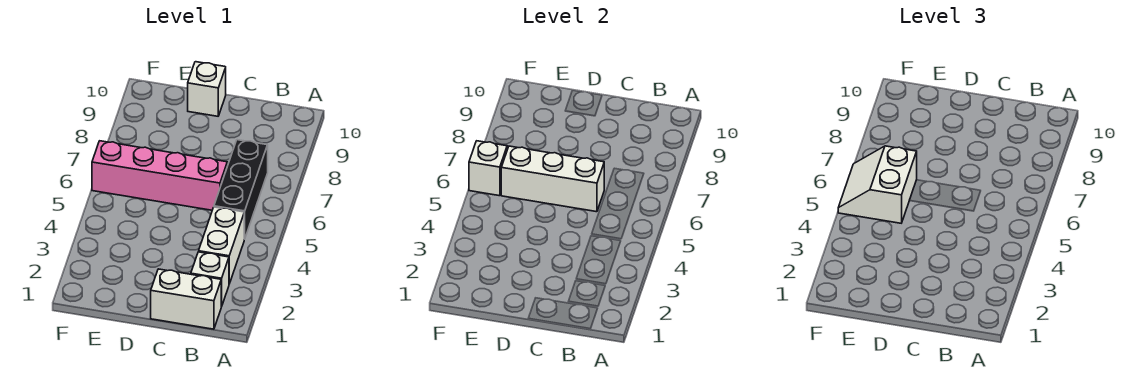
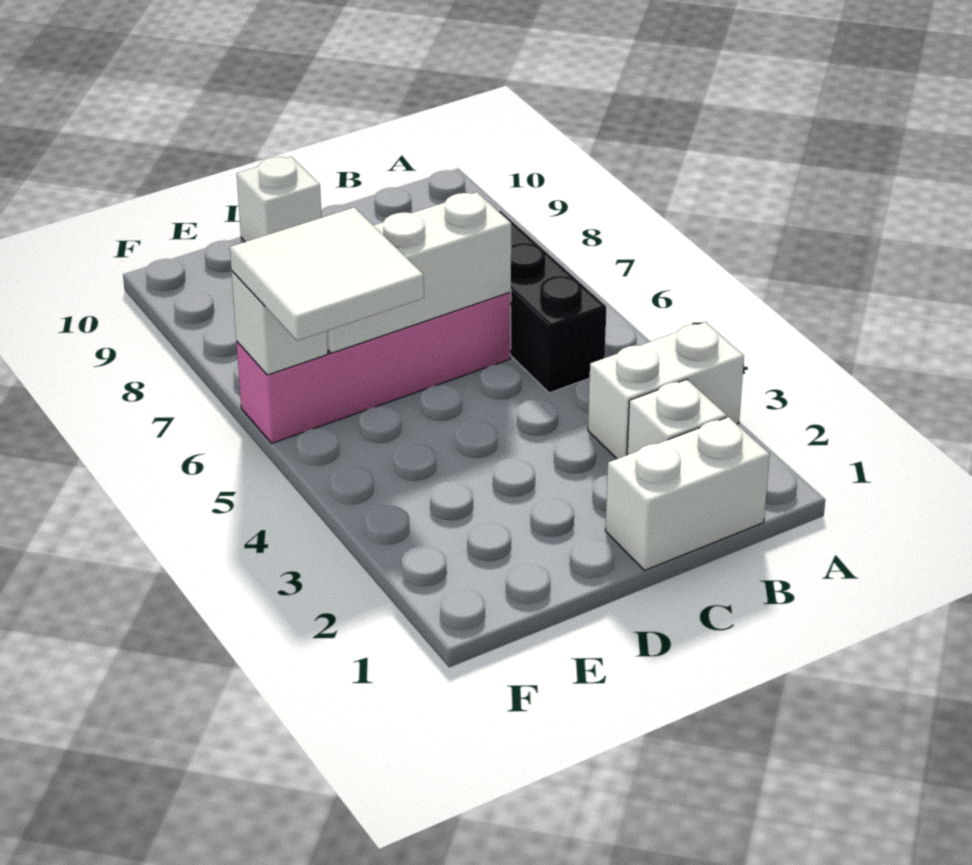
white brick B3:B4 level 1 -> white brick A3:B3 level 1
white slope E5:F6 level 3 top E -> white tile E5:F6 level 3

